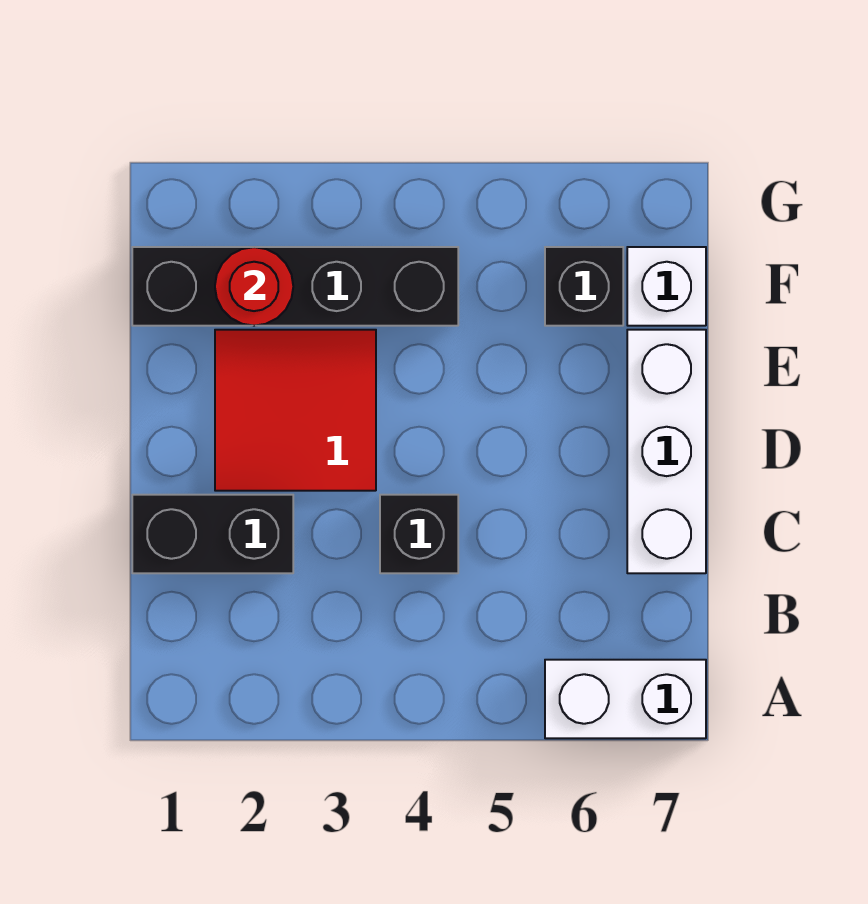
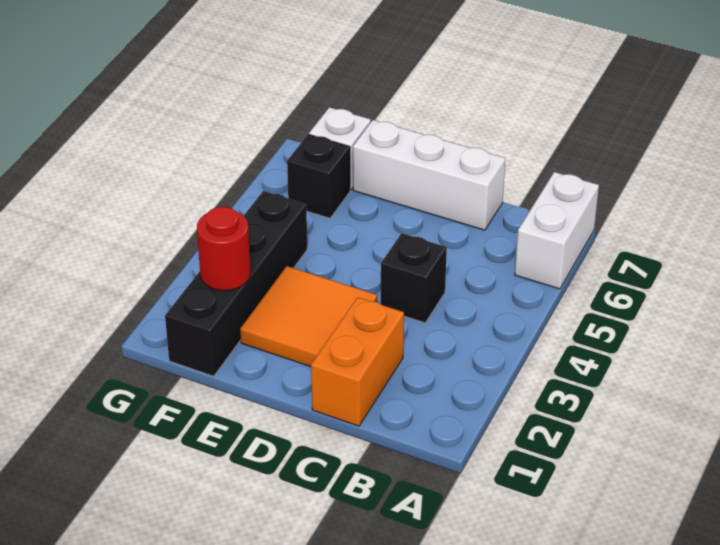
black brick C1:C2 level 1 -> orange brick C1:C2 level 1
red tile D2:E3 level 1 -> orange tile D2:E3 level 1

